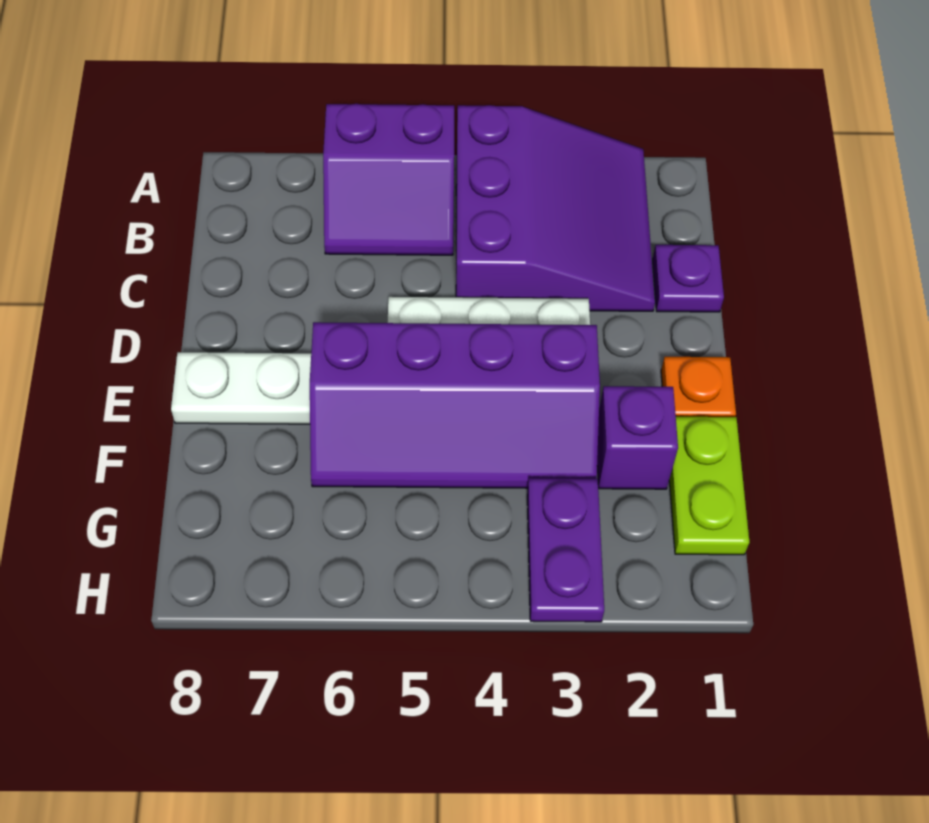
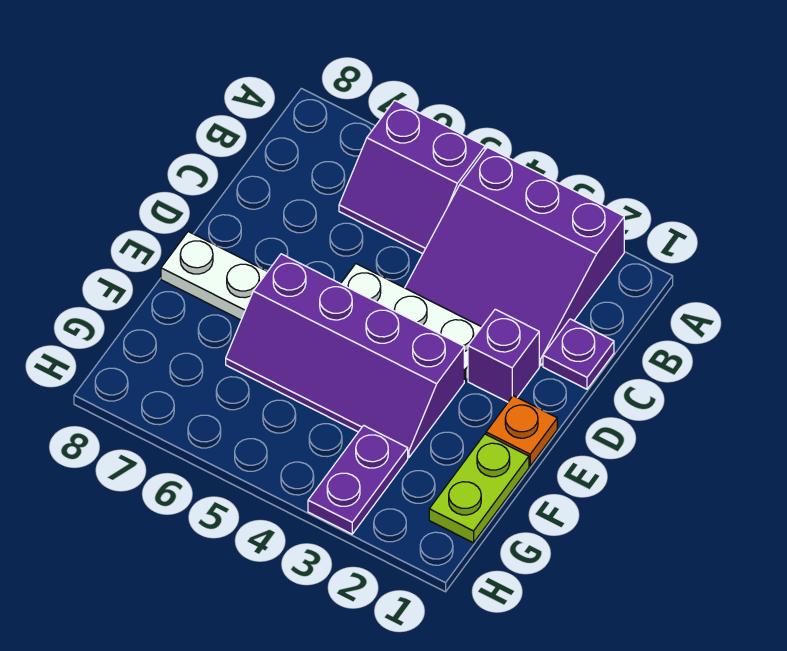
purple slope A2:C4 level 1 top 4 -> purple slope A2:C4 level 1 top A
purple brick F2 level 1 -> purple brick D2 level 1

